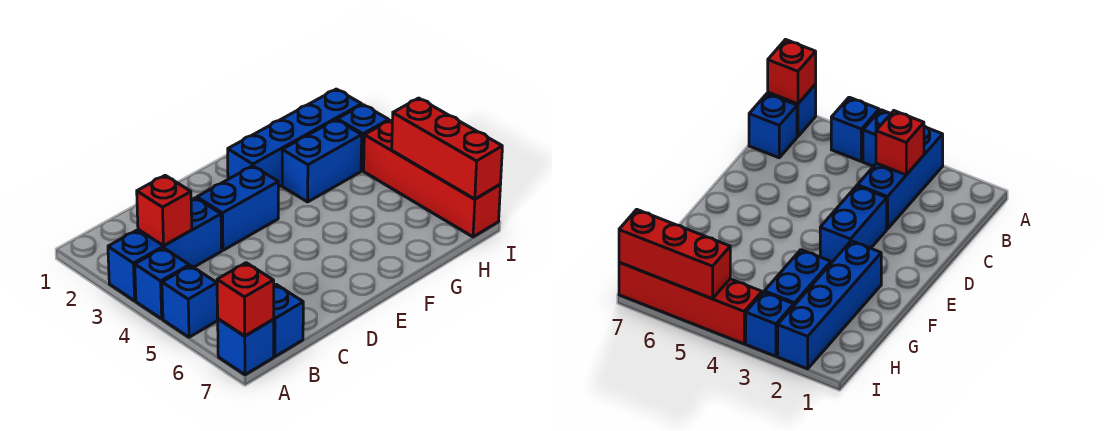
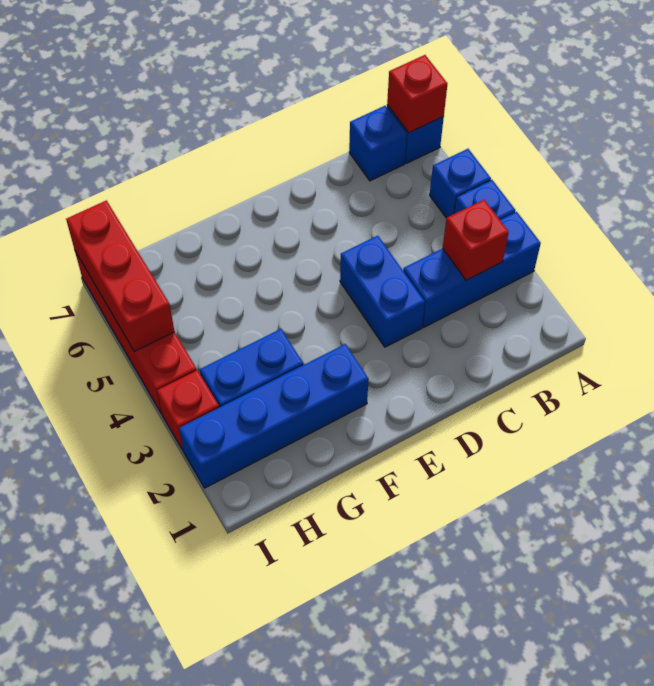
blue brick D3:E3 level 1 -> blue brick D3:D4 level 1
blue brick I3 level 1 -> red brick I3 level 1

